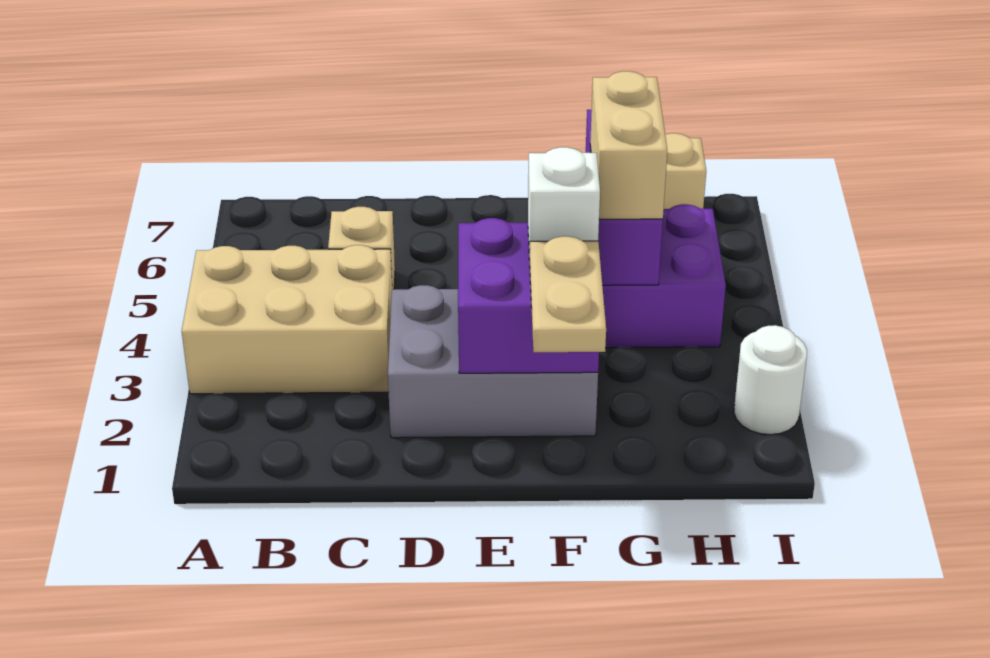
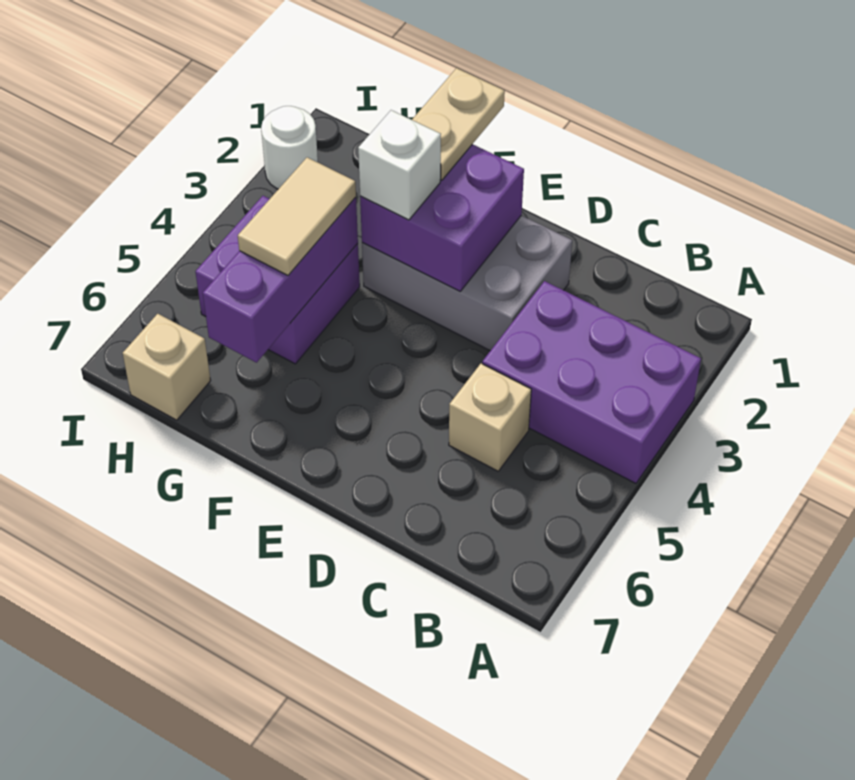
tan brick A3:C4 level 1 -> purple brick A3:C4 level 1
tan brick G4:G5 level 3 -> tan tile G4:G5 level 3

